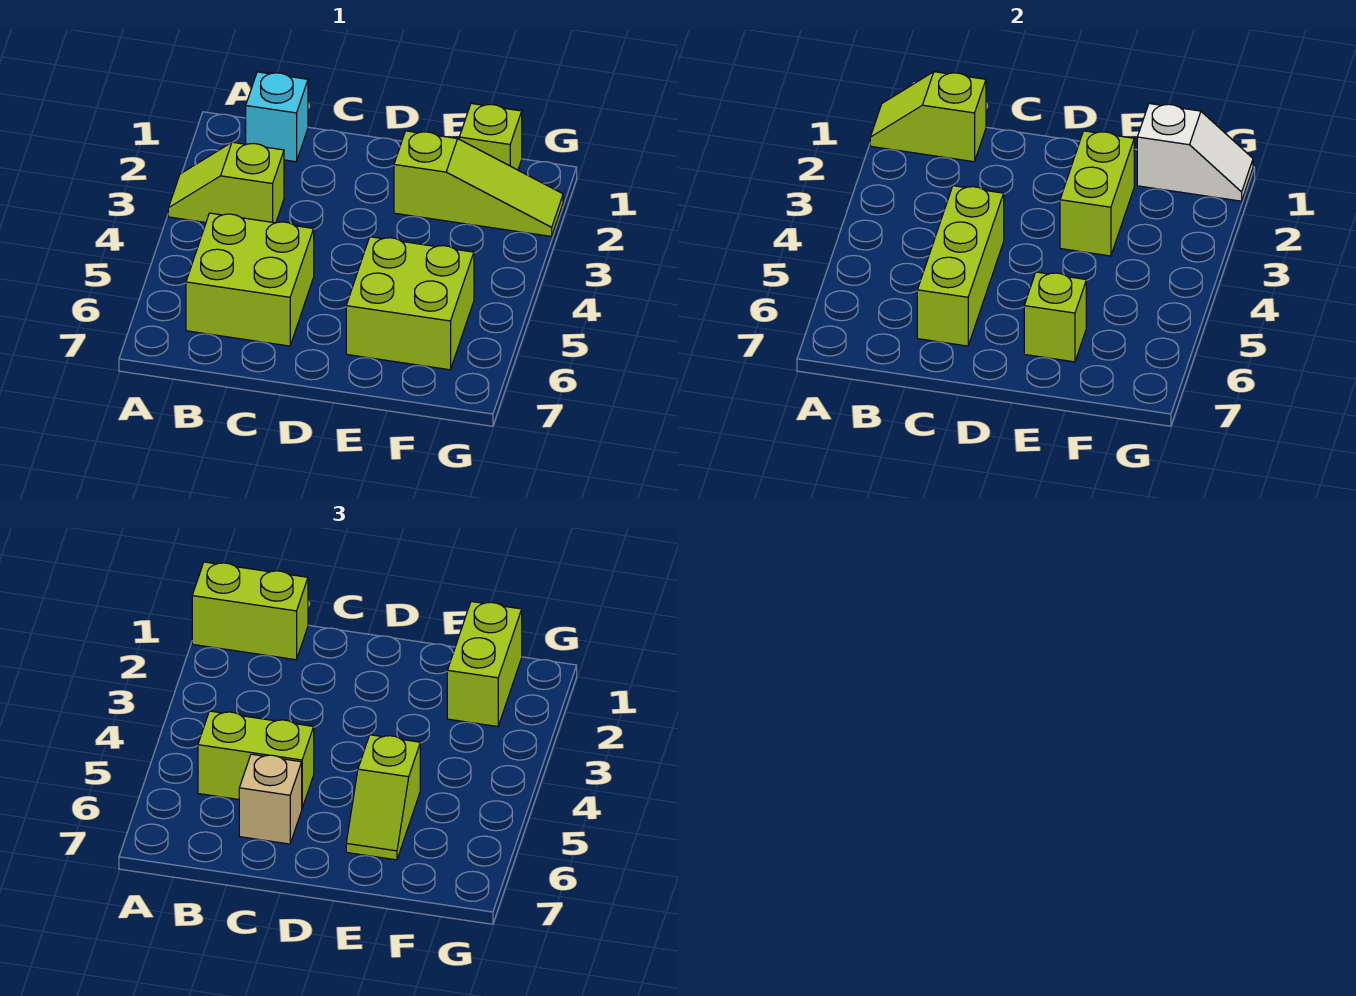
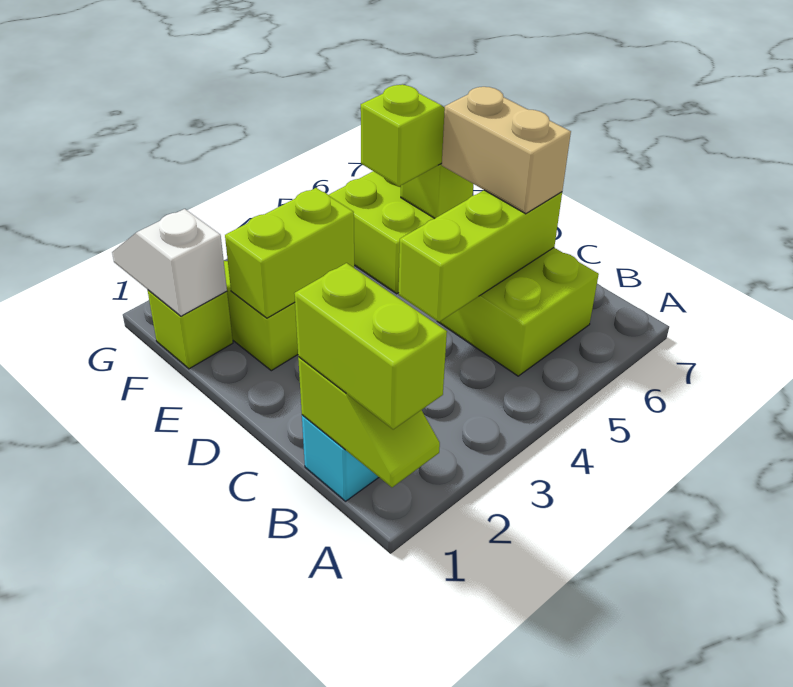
lime slope A3:B3 level 1 top B -> none
lime brick B5:C5 level 3 -> none
tan brick C6 level 3 -> tan brick C6:D6 level 3
lime brick F1:F2 level 3 -> none

